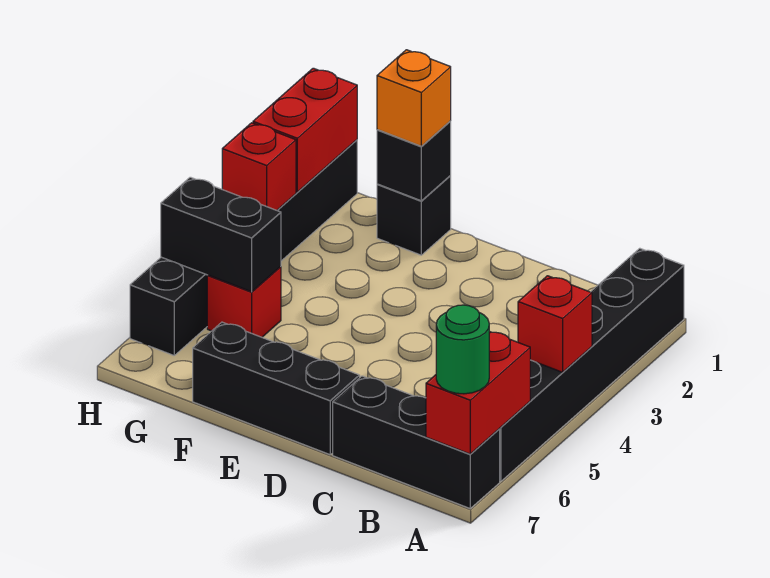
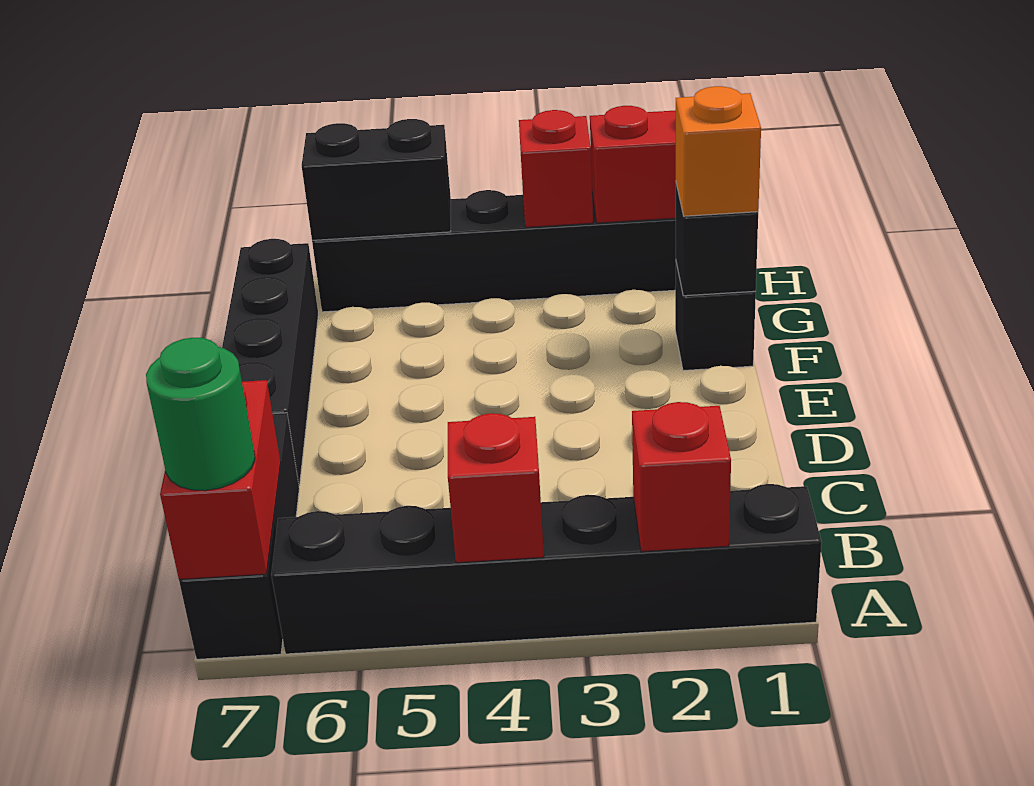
red brick A6:A7 level 2 -> red brick A7:B7 level 2
black brick D7:F7 level 1 -> black brick D7:G7 level 1
red brick G5 level 1 -> red brick A2 level 2
black brick G5:H5 level 2 -> black brick H5:H6 level 2

